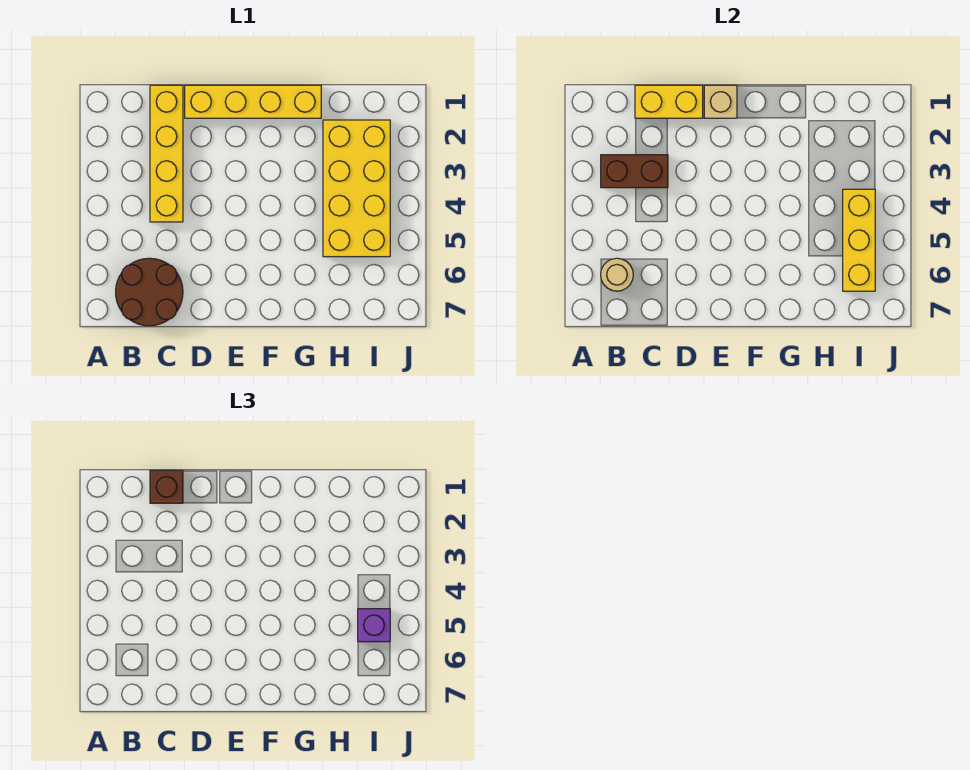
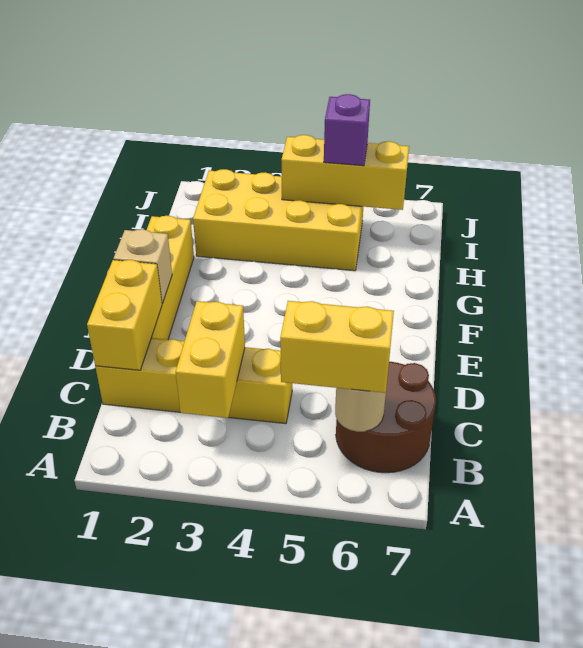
brown brick B3:C3 level 2 -> yellow brick B3:C3 level 2
none -> yellow brick B5:B6 level 3
brown brick C1 level 3 -> none

